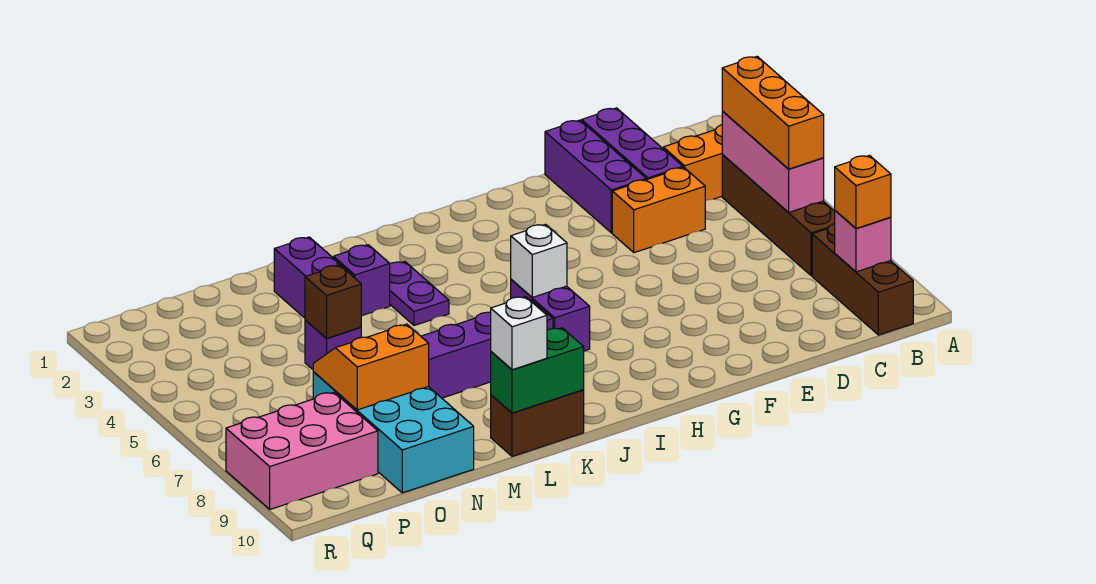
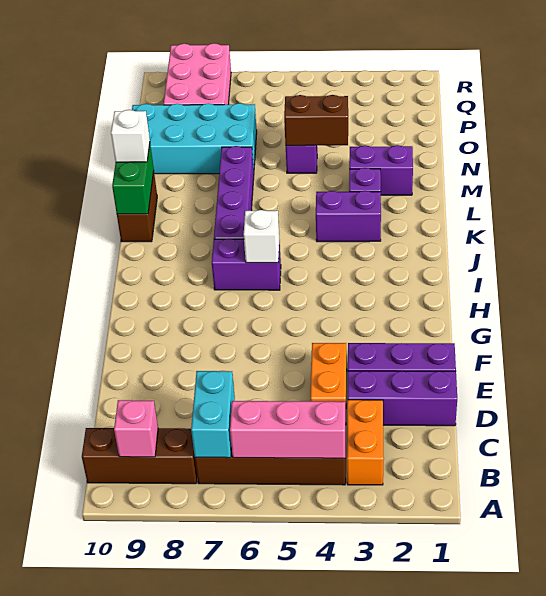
orange brick B4:B6 level 3 -> none
none -> cyan brick B7:C7 level 2
orange brick B9 level 3 -> none
purple plate K3:K4 level 1 -> purple brick K3:K4 level 1
brown brick N5 level 2 -> brown brick N4:N5 level 2
orange slope N7:O8 level 2 top 8 -> none

